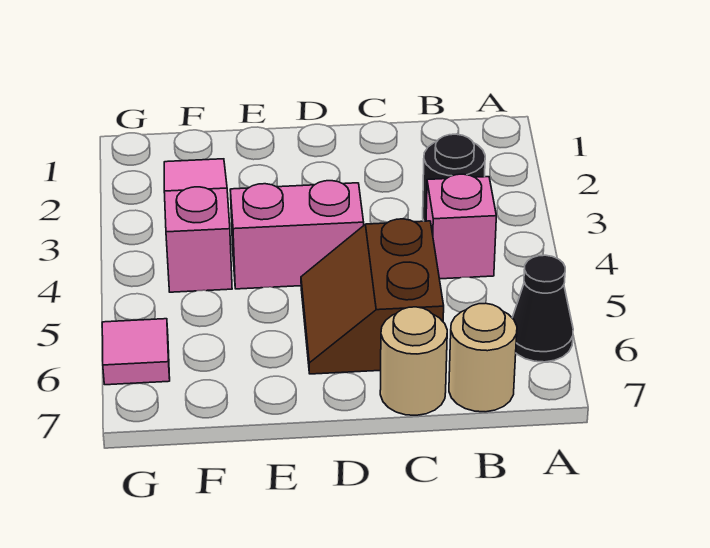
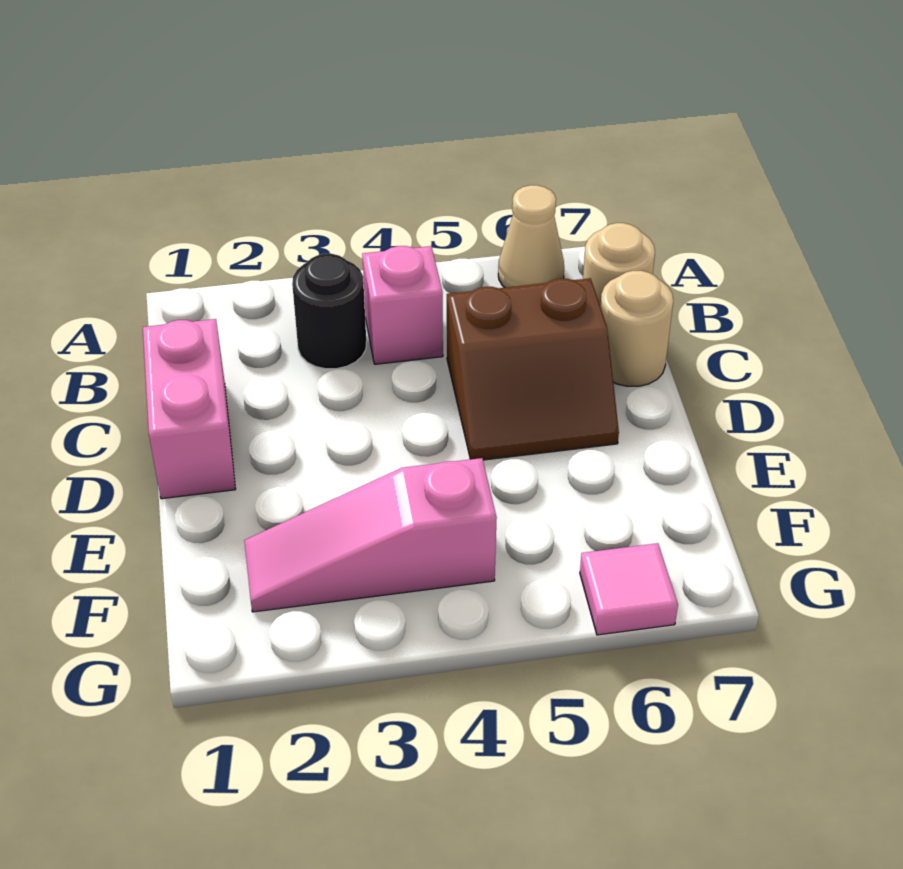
black cone A6 level 1 -> tan cone A6 level 1
pink brick D4:E4 level 1 -> pink brick C1:D1 level 1

